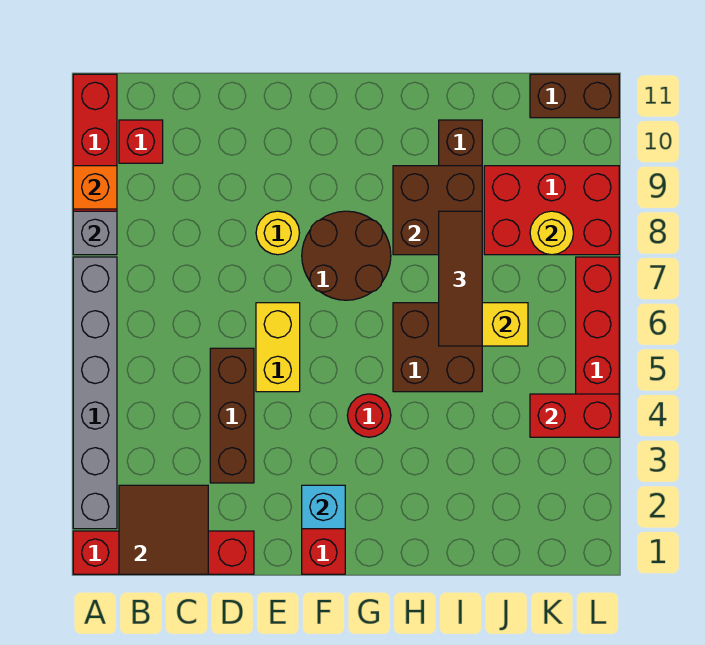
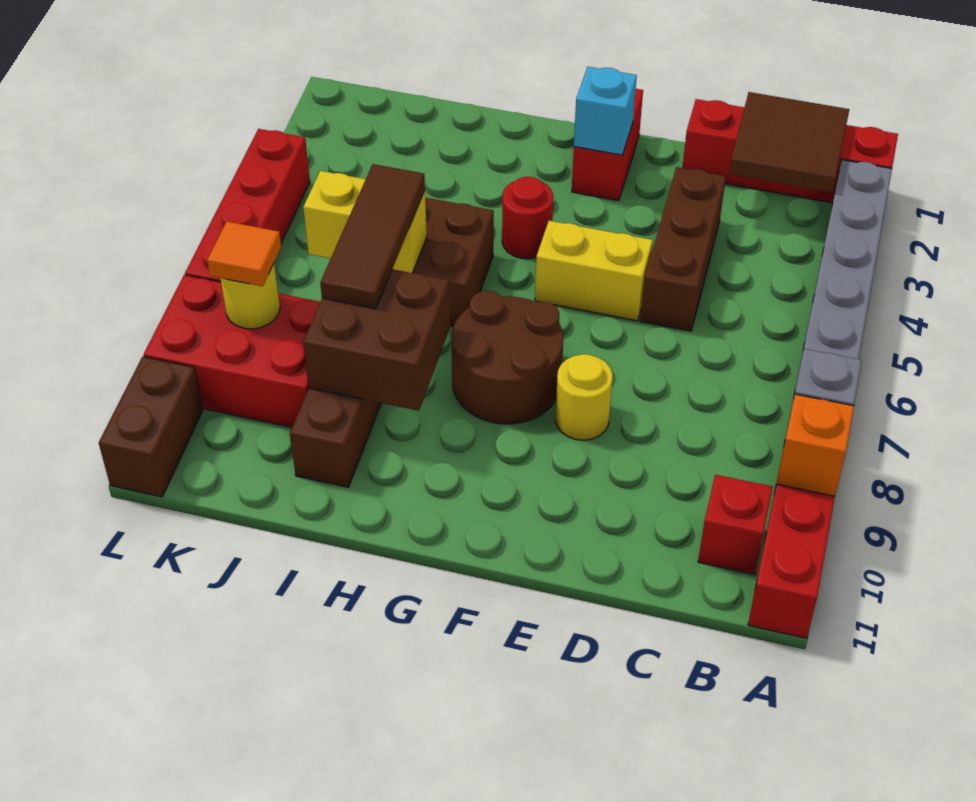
yellow brick E5:E6 level 1 -> yellow brick E5:F5 level 1
red brick K4:L4 level 2 -> none
none -> orange tile K8 level 3
brown brick K11:L11 level 1 -> brown brick L10:L11 level 1

